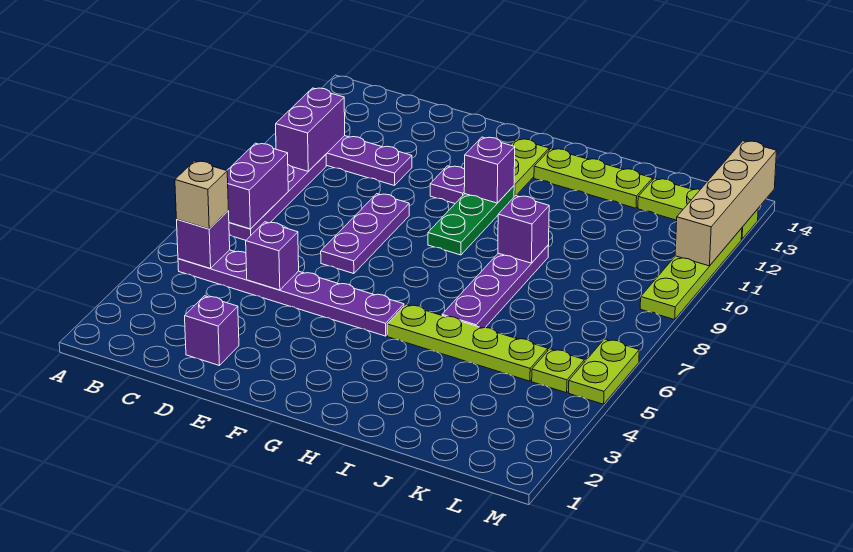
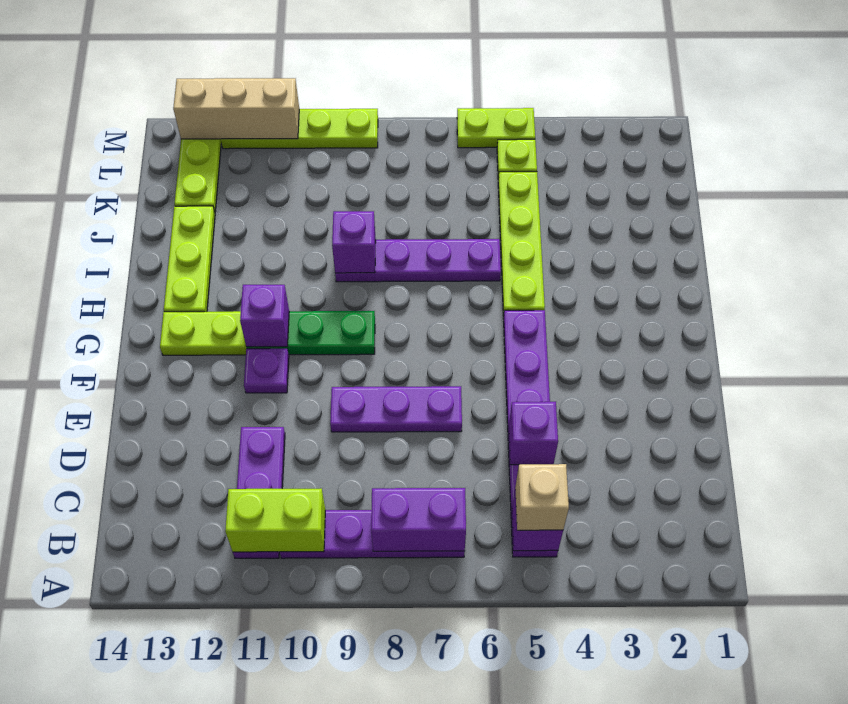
purple brick B10:B11 level 2 -> lime brick B10:B11 level 2
purple brick D2 level 1 -> none
tan brick M11:M14 level 2 -> tan brick M11:M13 level 2

